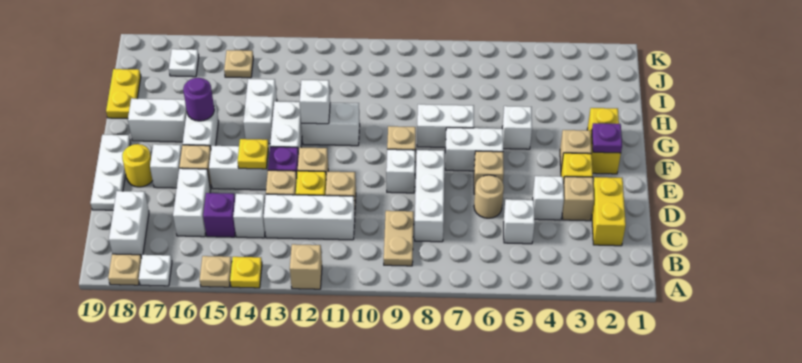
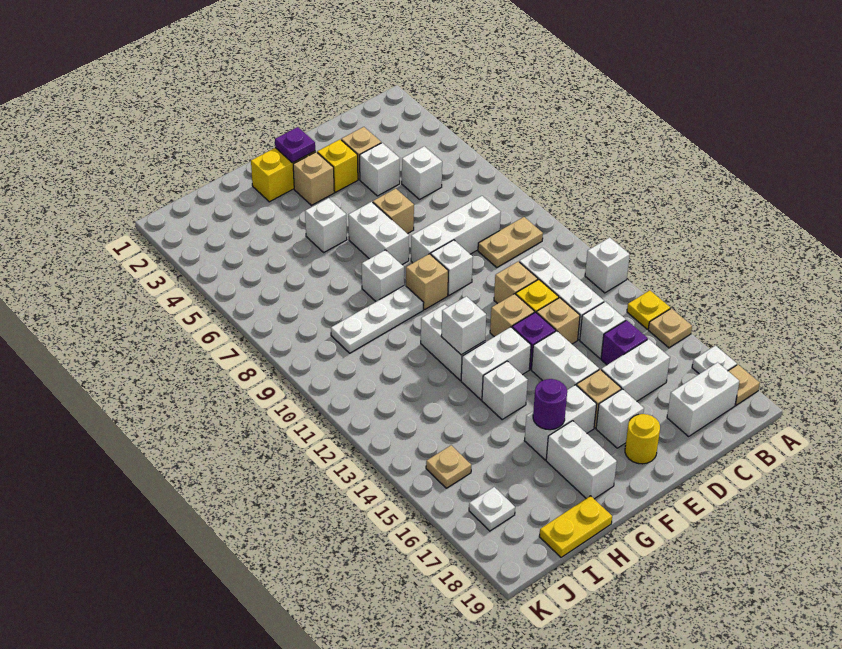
tan brick A12 level 1 -> white brick A12 level 1
yellow brick C2:D2 level 1 -> none
tan round brick D6 level 1 -> none
white plate D19:F19 level 1 -> white plate G9:I9 level 1
yellow plate E14 level 2 -> none
white brick G7:G8 level 1 -> white brick G8 level 1
white brick G14:H14 level 1 -> white brick G14 level 1

